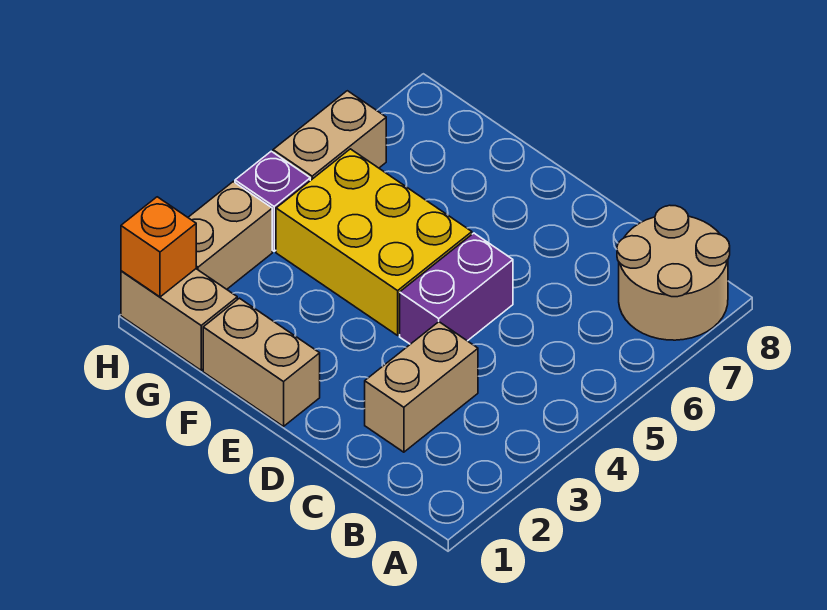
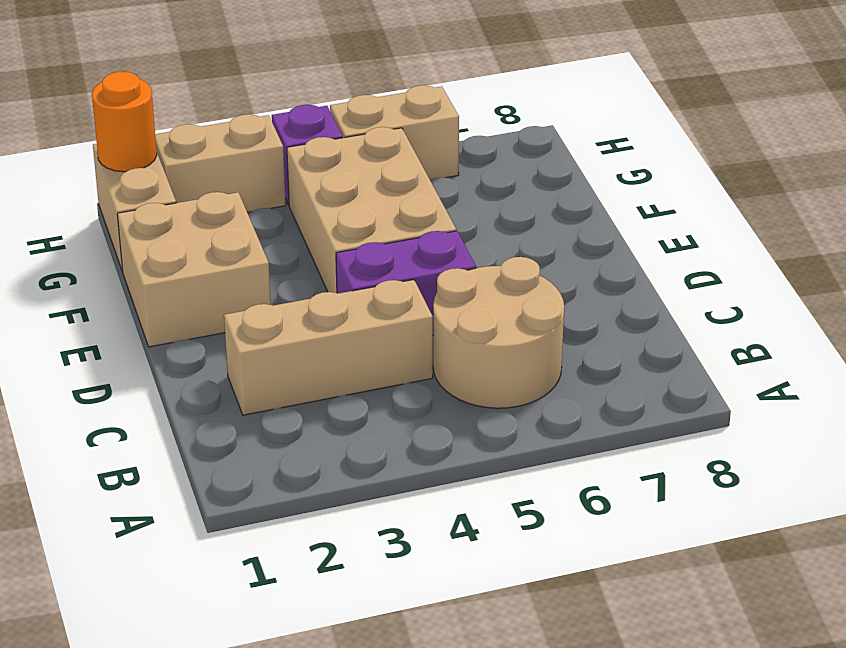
tan round brick A7:B8 level 1 -> tan round brick B5:C6 level 1
tan brick C2:C3 level 1 -> tan brick C2:C4 level 1
tan brick E1:F1 level 1 -> tan brick E1:F2 level 1
yellow brick E4:G5 level 1 -> tan brick E4:G5 level 1
orange brick H1 level 2 -> orange round brick H1 level 2

